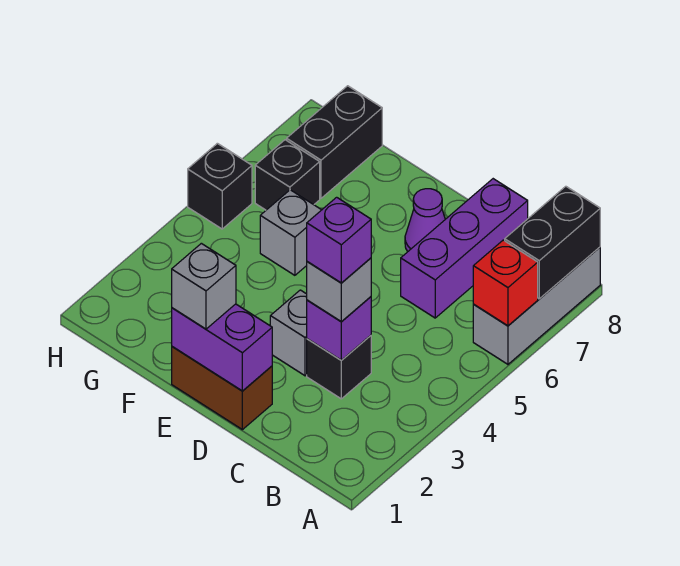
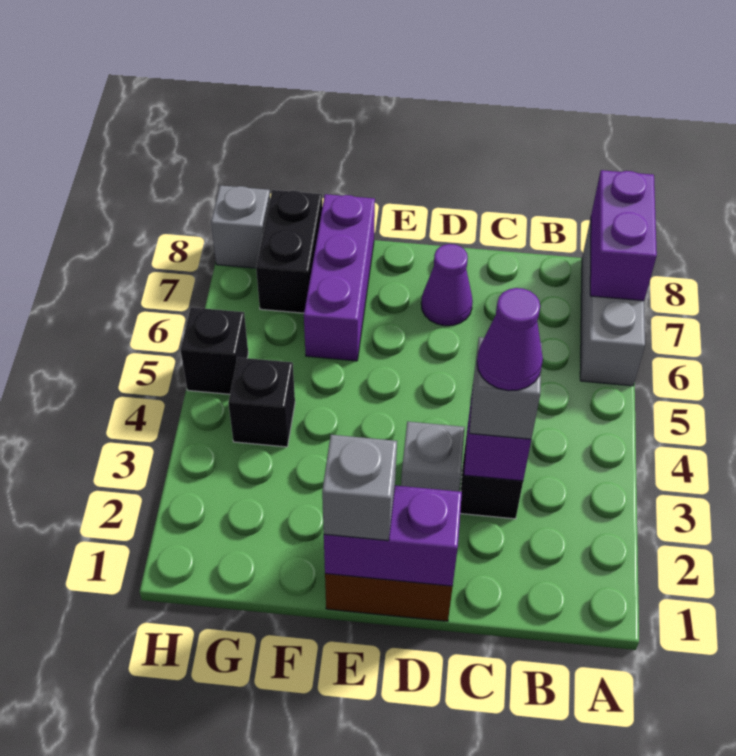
red brick A6 level 2 -> none
black brick A7:A8 level 2 -> purple brick A7:A8 level 2
purple brick C3 level 4 -> purple cone C3 level 4
purple brick C6:C8 level 1 -> purple brick F6:F8 level 1
grey brick F5 level 1 -> grey brick H8 level 1
black brick G6 level 1 -> black brick G4 level 1

